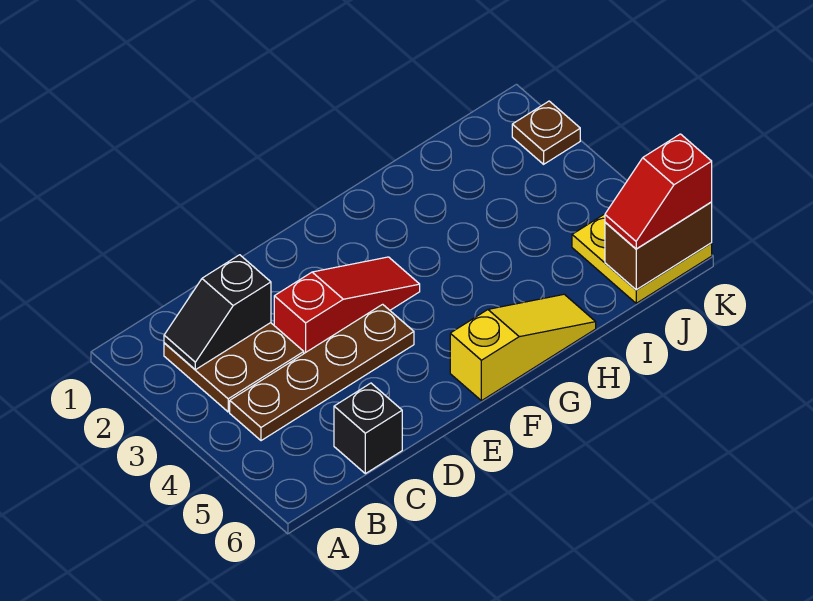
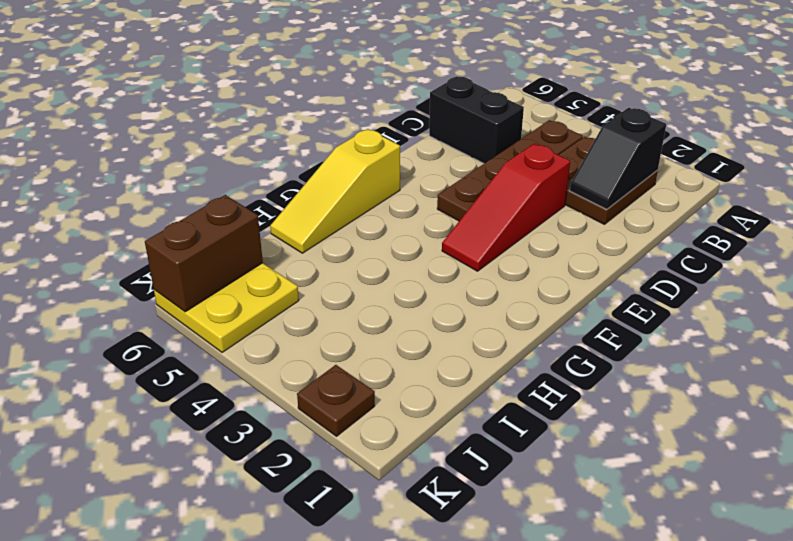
black slope B2:C2 level 2 top C -> black slope B2:C2 level 2 top B
black brick C6 level 1 -> black brick C5:C6 level 1
red slope J6:K6 level 3 top K -> none

